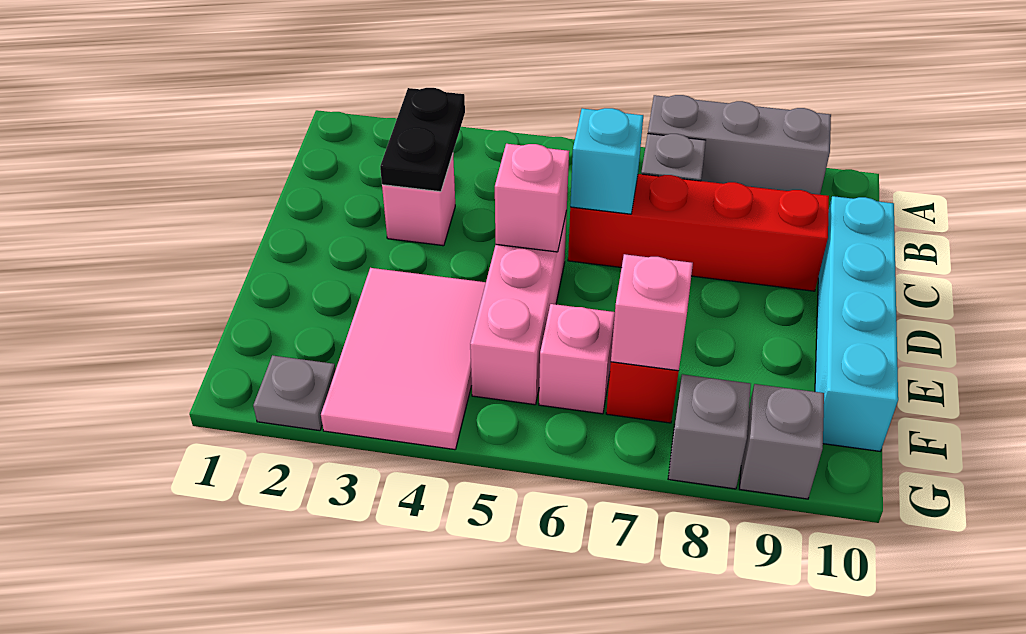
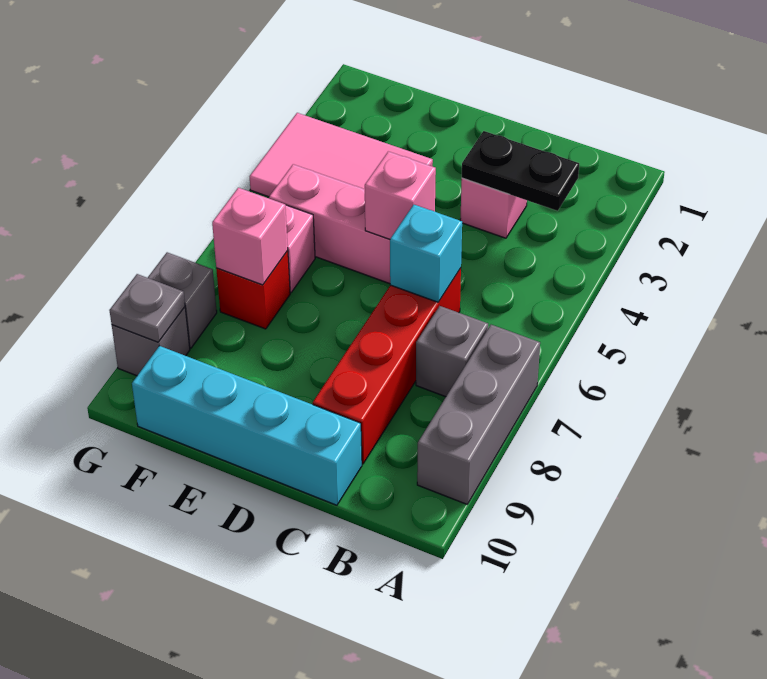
grey plate G2 level 1 -> grey plate G9 level 2

